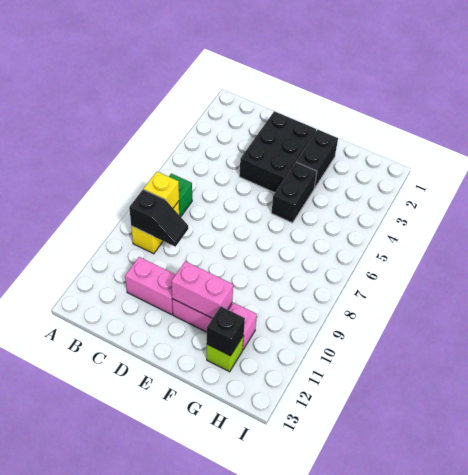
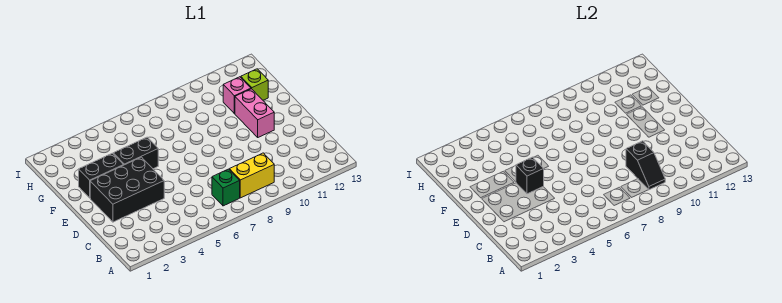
yellow brick B8 level 2 -> none
black slope B9:C9 level 2 top B -> black slope B9:C9 level 2 top C
pink brick C11:D11 level 1 -> none
pink brick E11:F11 level 2 -> none
black brick G12 level 2 -> black brick E4 level 2

